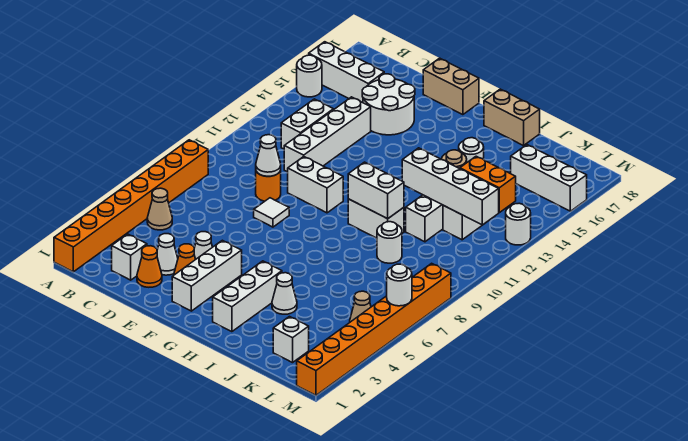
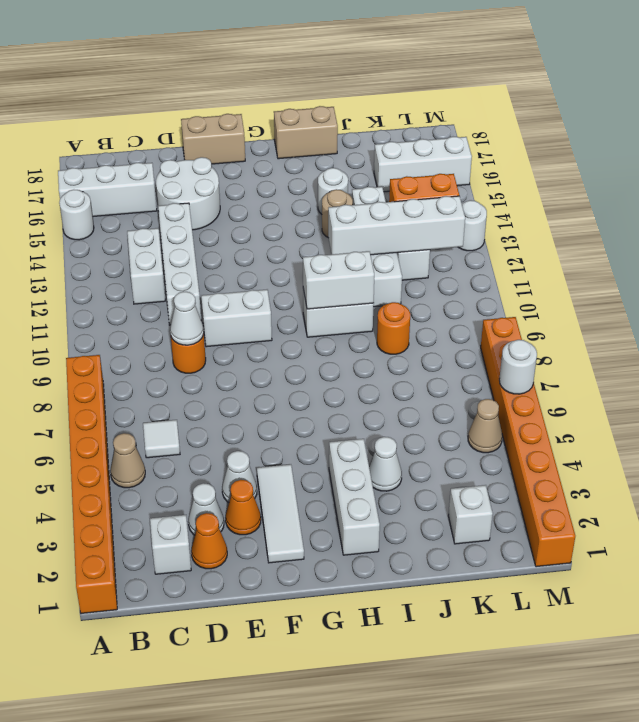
white tile E8 level 1 -> white tile C6 level 1
white brick F2:F4 level 1 -> white tile F2:F4 level 1
white round brick J9 level 1 -> orange round brick J9 level 1

